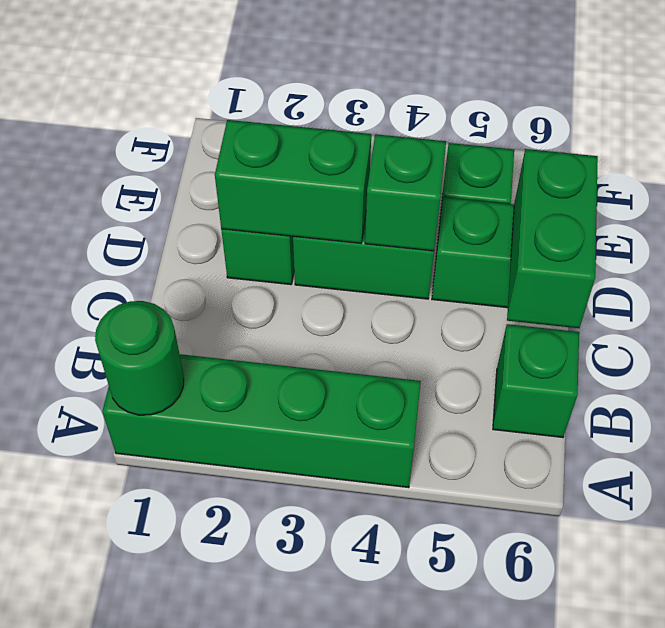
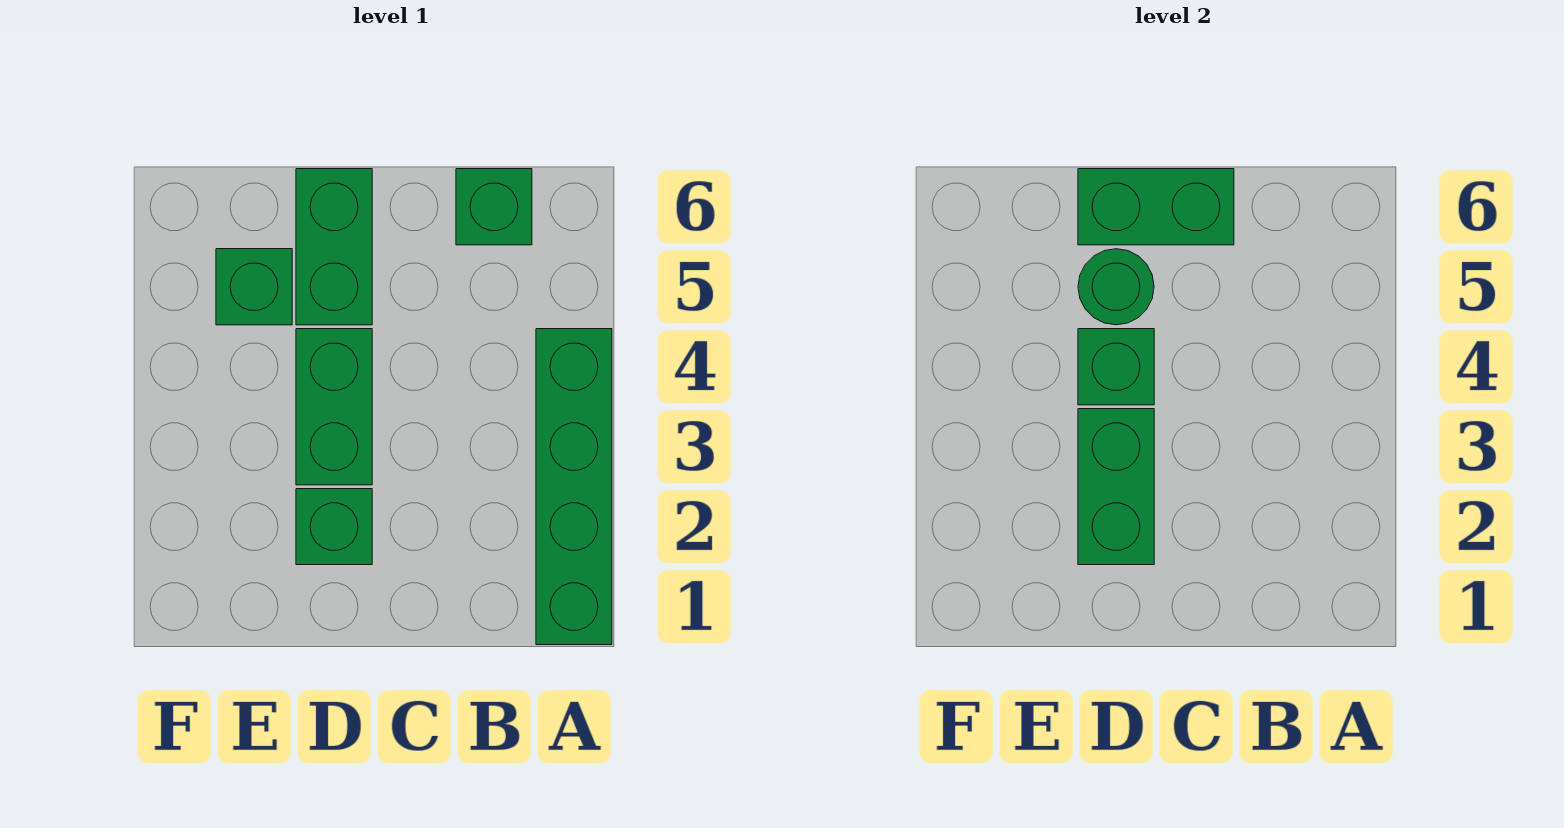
green round brick A1 level 2 -> green round brick D5 level 2

